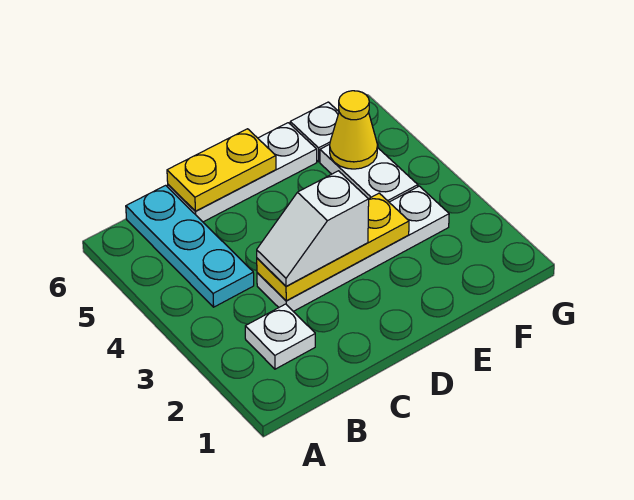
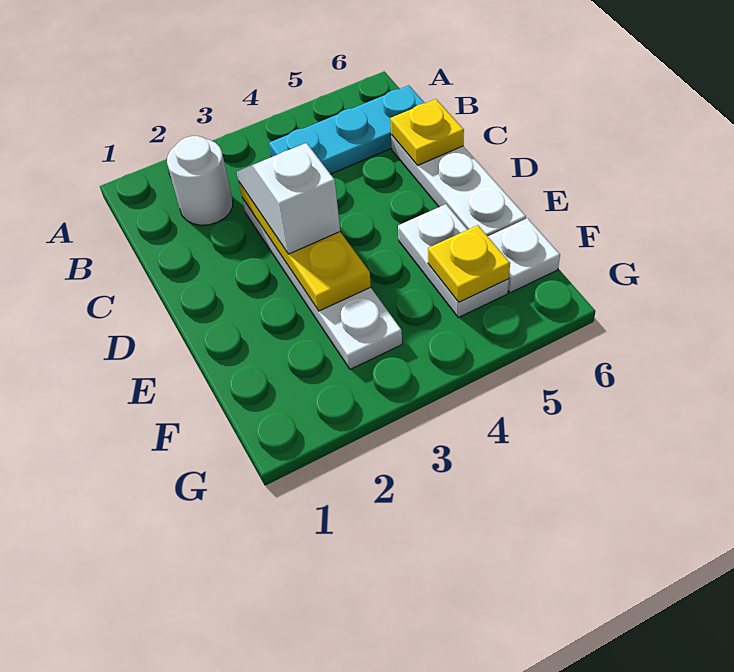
white plate B2 level 1 -> white round brick B2 level 1
yellow plate C6:D6 level 2 -> yellow plate C6 level 2
white plate F4:F5 level 1 -> white plate E5:F5 level 1
yellow cone F5 level 2 -> yellow plate F5 level 2

